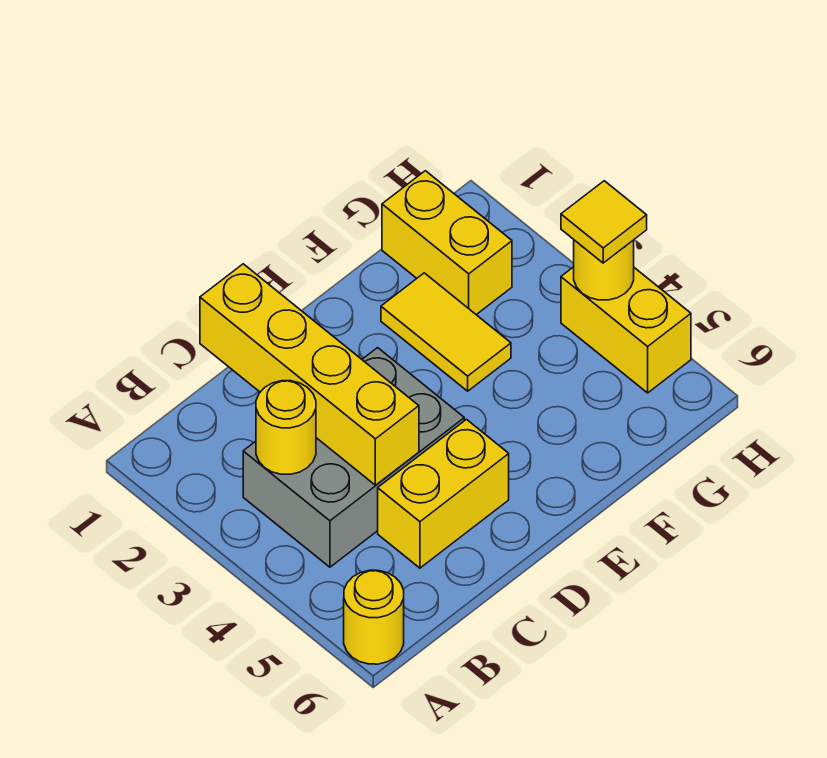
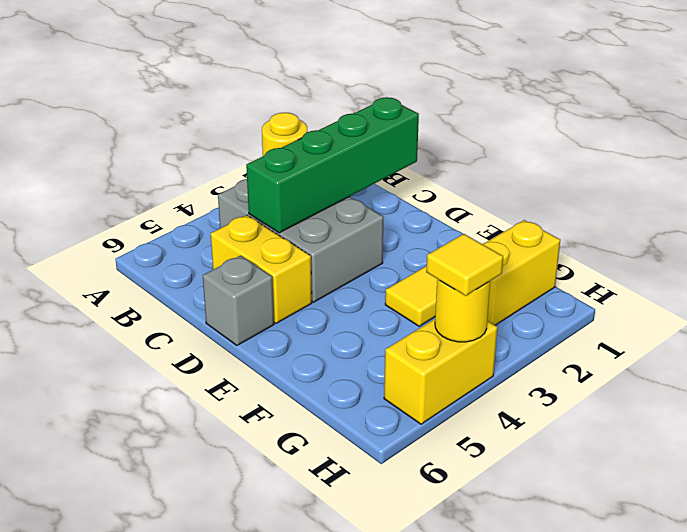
yellow round brick A6 level 1 -> none
yellow brick C1:C4 level 2 -> green brick C1:C4 level 2
none -> grey brick D6 level 1

